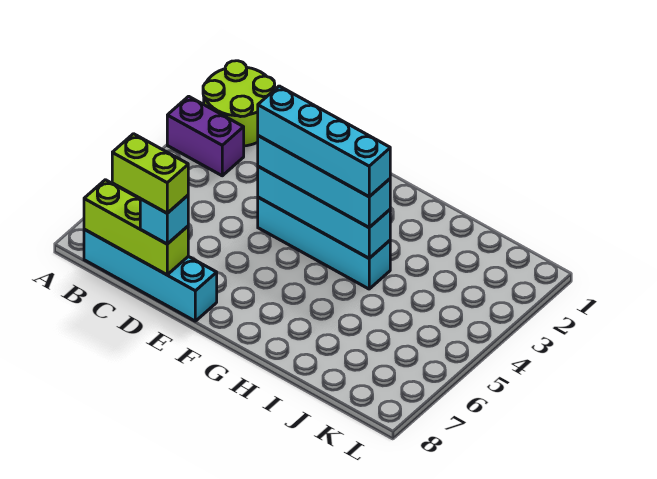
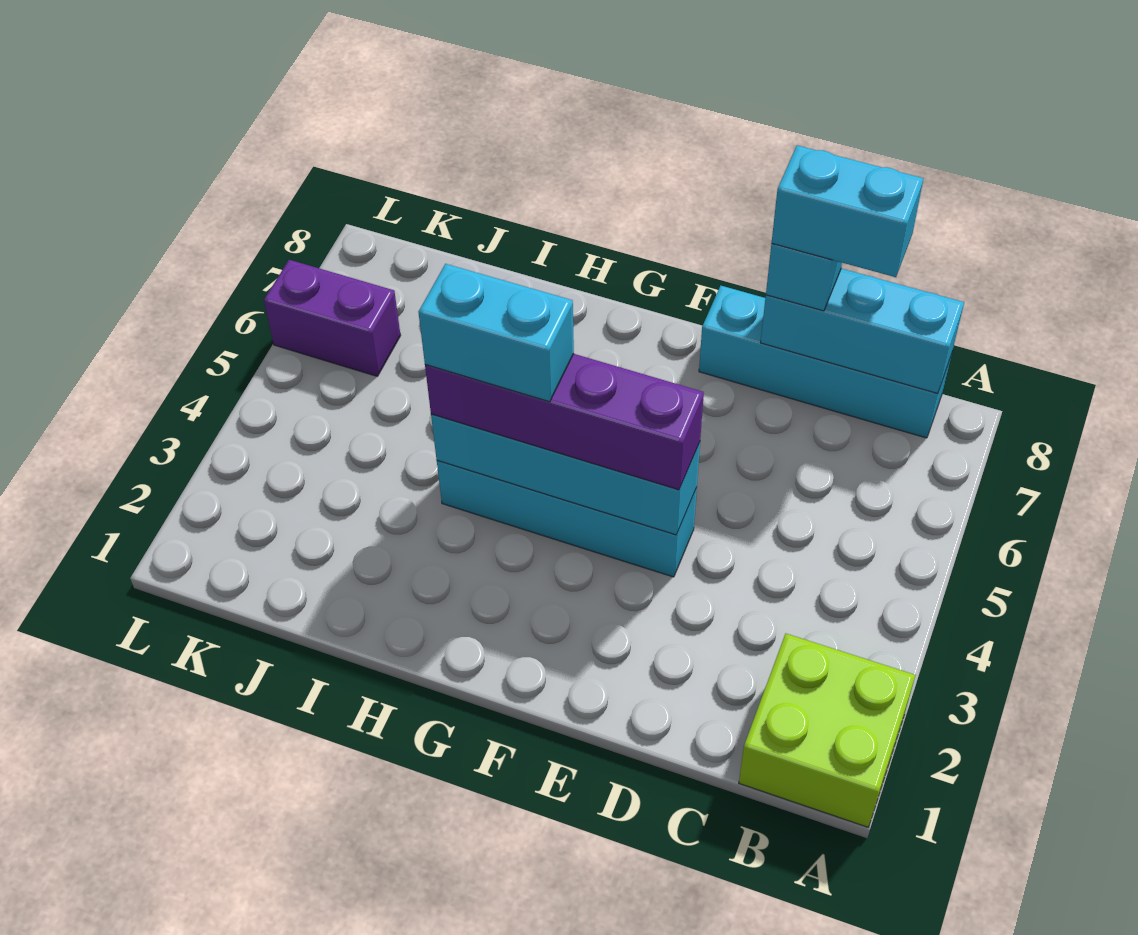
lime round brick A1:B2 level 1 -> lime brick A1:B2 level 1
purple brick A3:B3 level 1 -> purple brick K6:L6 level 1
lime brick B8:D8 level 2 -> cyan brick B8:D8 level 2
lime brick C8:D8 level 4 -> cyan brick C8:D8 level 4
cyan brick E4:H4 level 3 -> purple brick E4:H4 level 3
cyan brick E4:H4 level 4 -> cyan brick G4:H4 level 4

